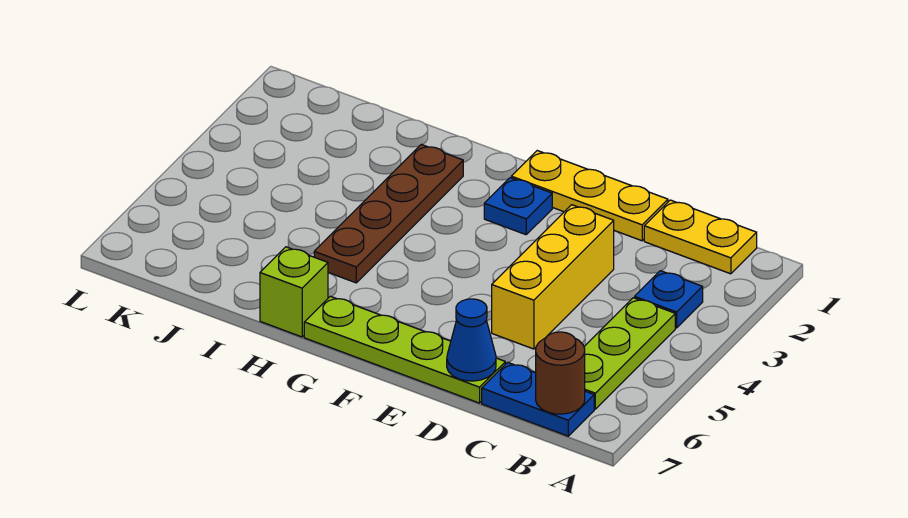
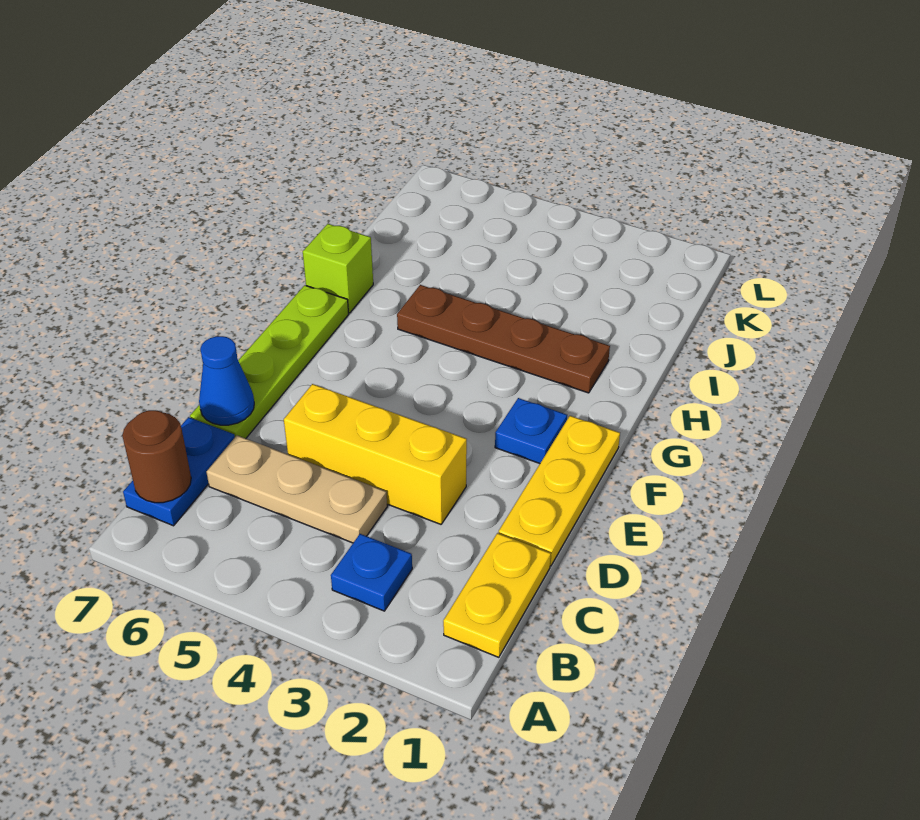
lime plate B4:B6 level 1 -> none
none -> tan plate C4:C6 level 1

